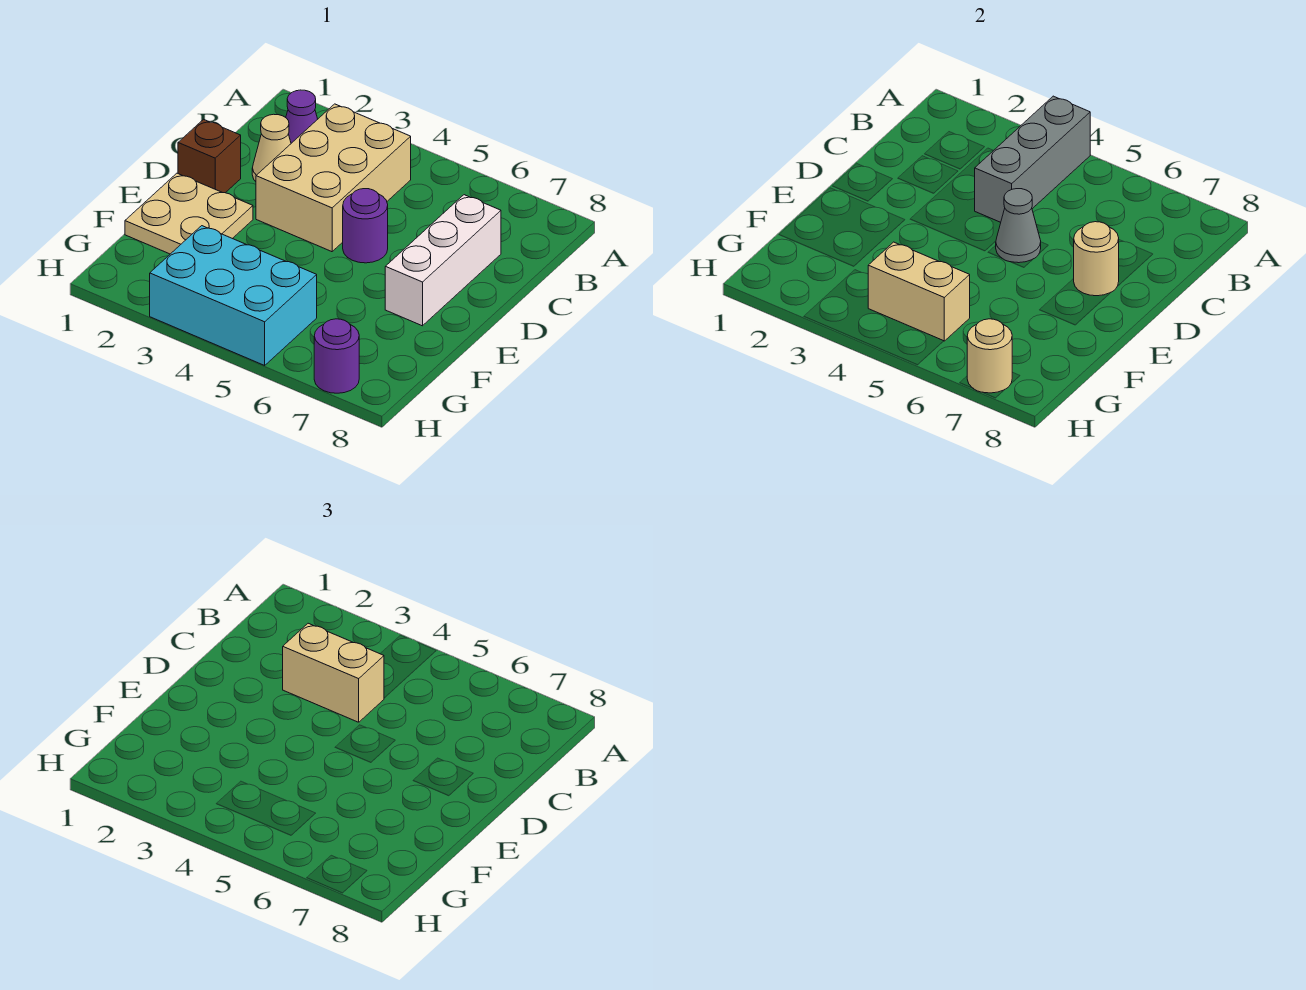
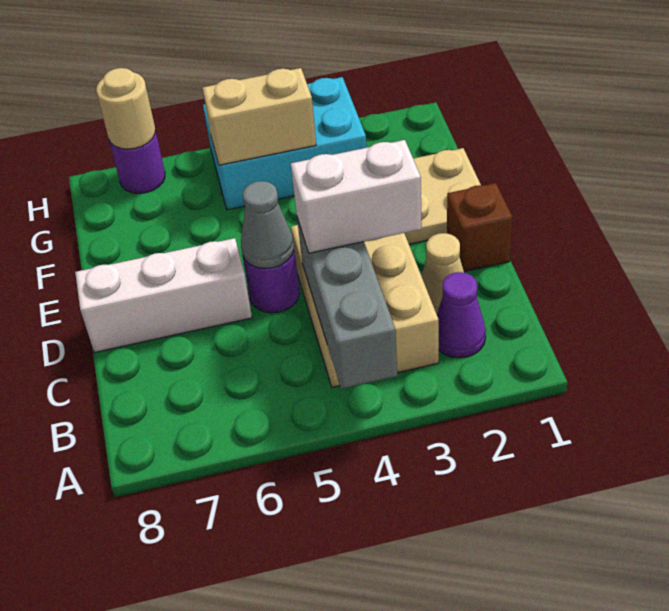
tan brick C3:C4 level 3 -> white brick C3:C4 level 3
white brick C7:E7 level 1 -> white brick D6:D8 level 1
tan round brick D7 level 2 -> none

